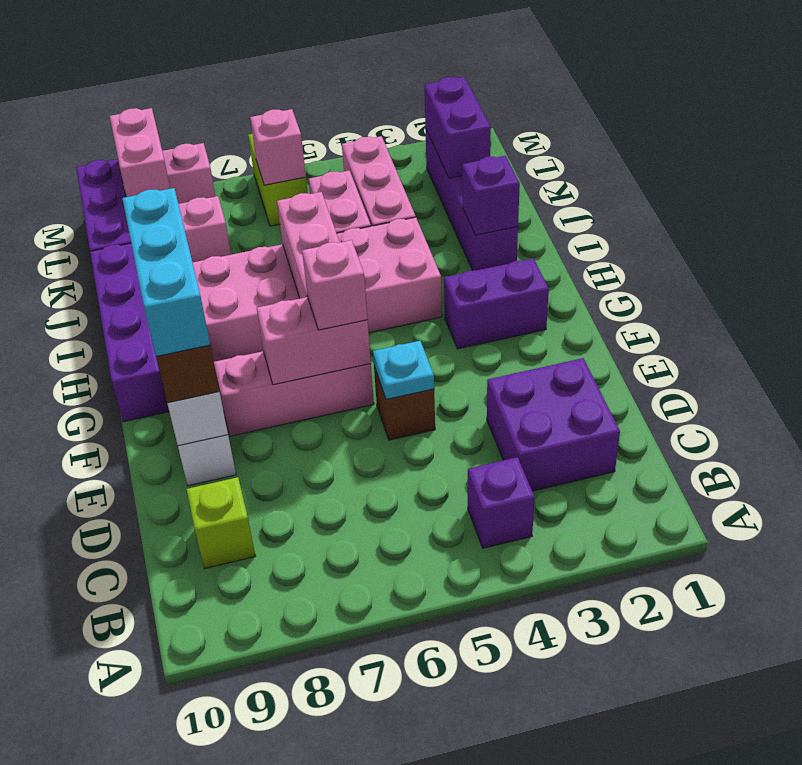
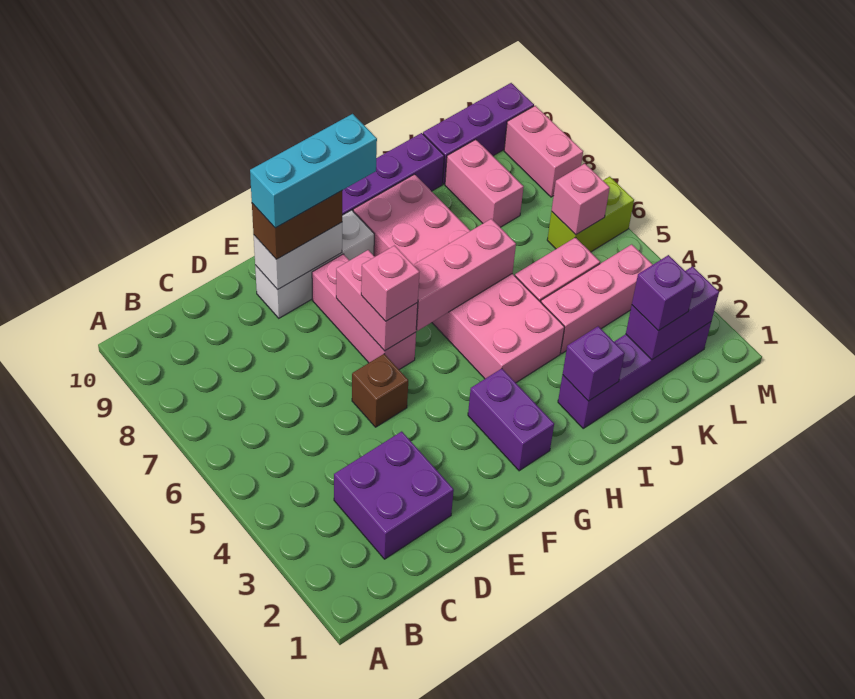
purple brick B4 level 1 -> purple brick K2 level 3
lime brick C9 level 1 -> none
cyan plate E5 level 2 -> none
pink brick L9:M9 level 2 -> none

